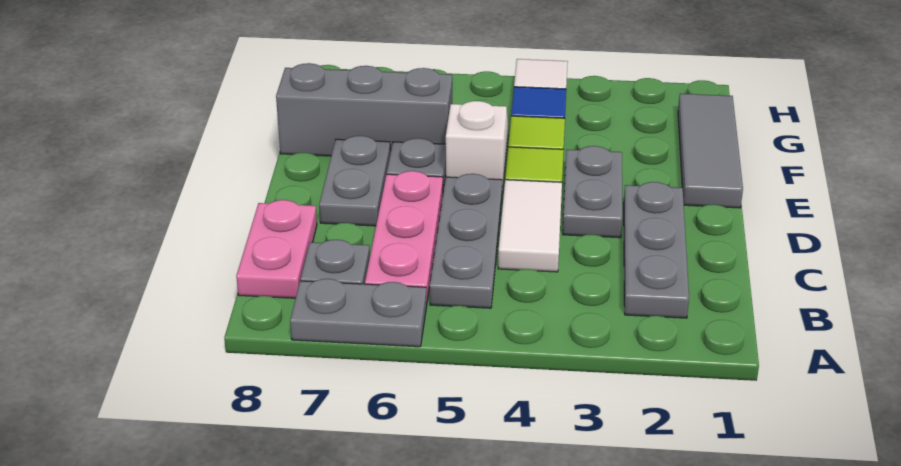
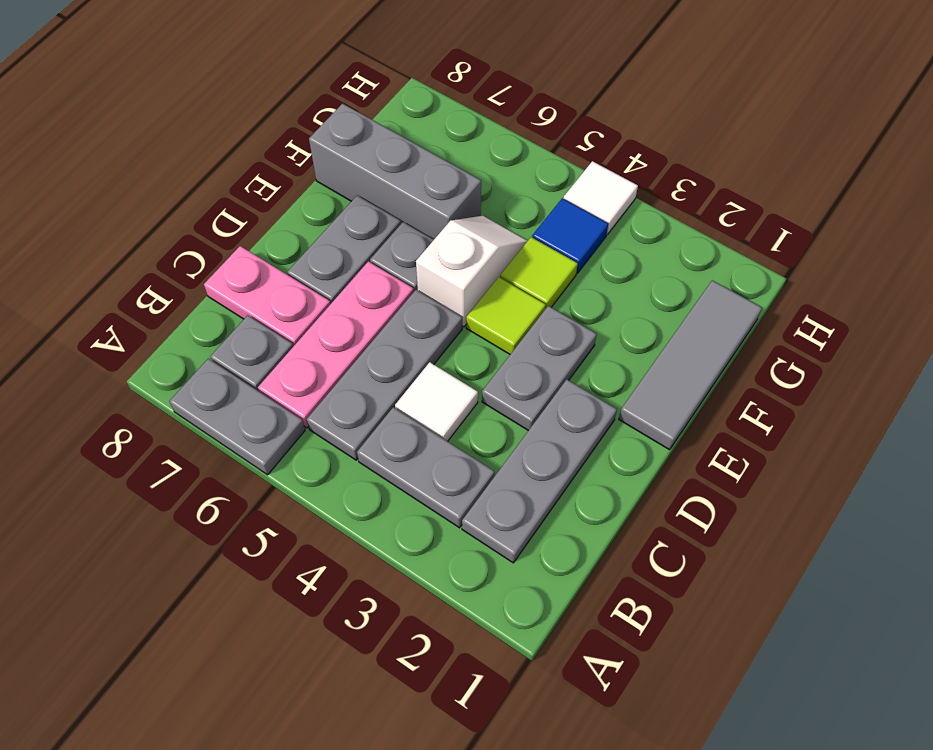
none -> grey plate B3:B4 level 1
pink plate B8:C8 level 1 -> pink plate C7:C8 level 1
white tile C4:D4 level 1 -> white tile C4 level 1

